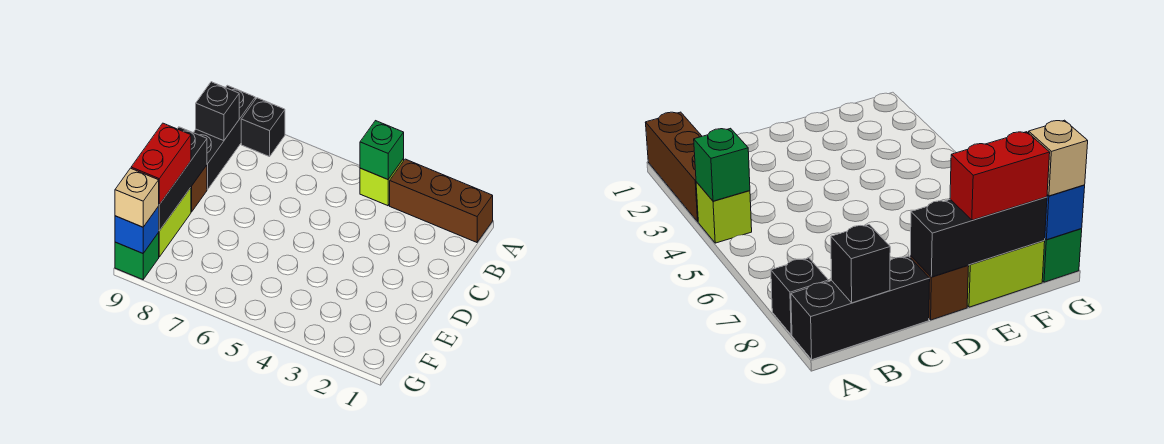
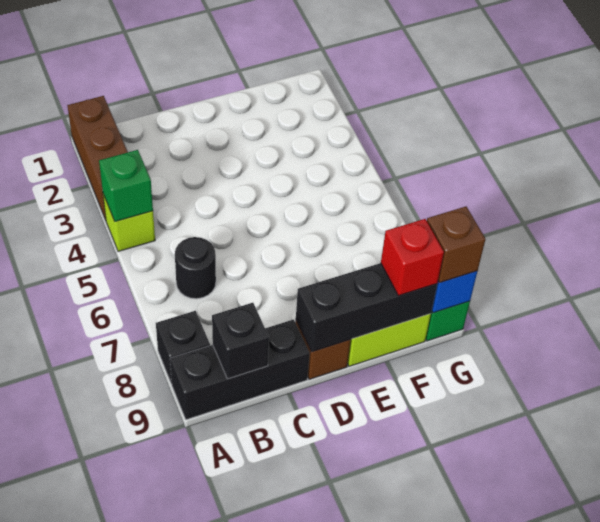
none -> black round brick B6 level 1
red brick E9:F9 level 3 -> red brick F9 level 3
tan brick G9 level 3 -> brown brick G9 level 3

